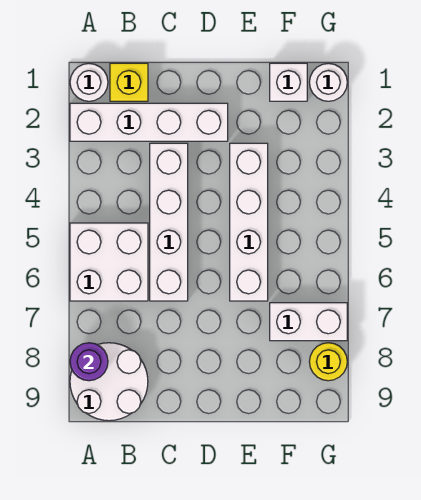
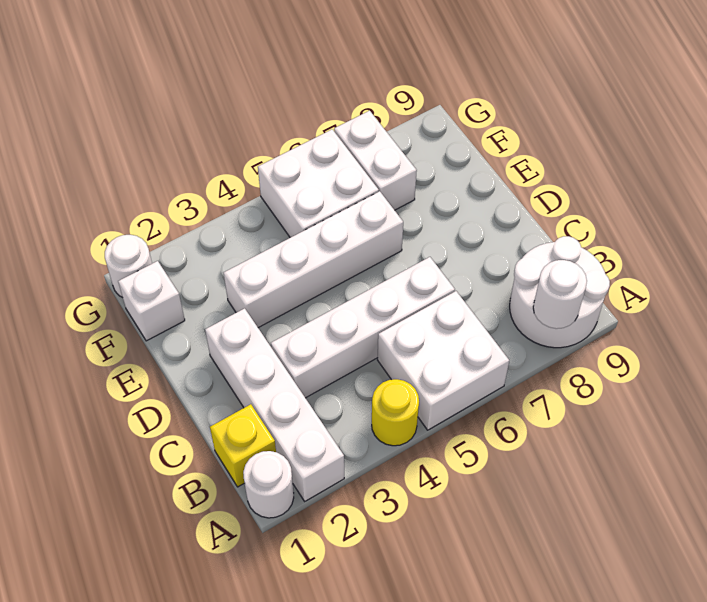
purple round brick A8 level 2 -> white round brick A8 level 2
none -> white brick F5:G6 level 1
yellow round brick G8 level 1 -> yellow round brick A4 level 1

